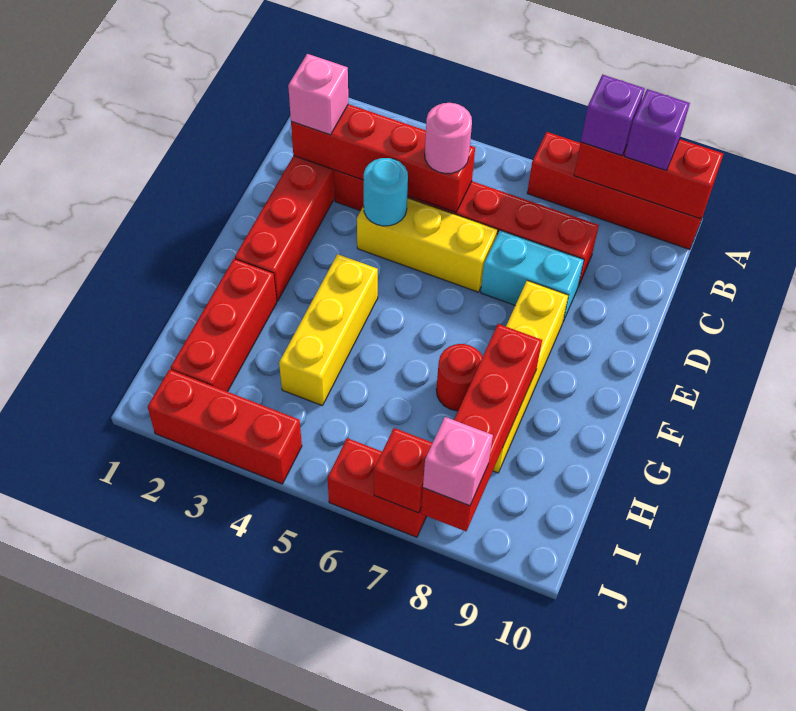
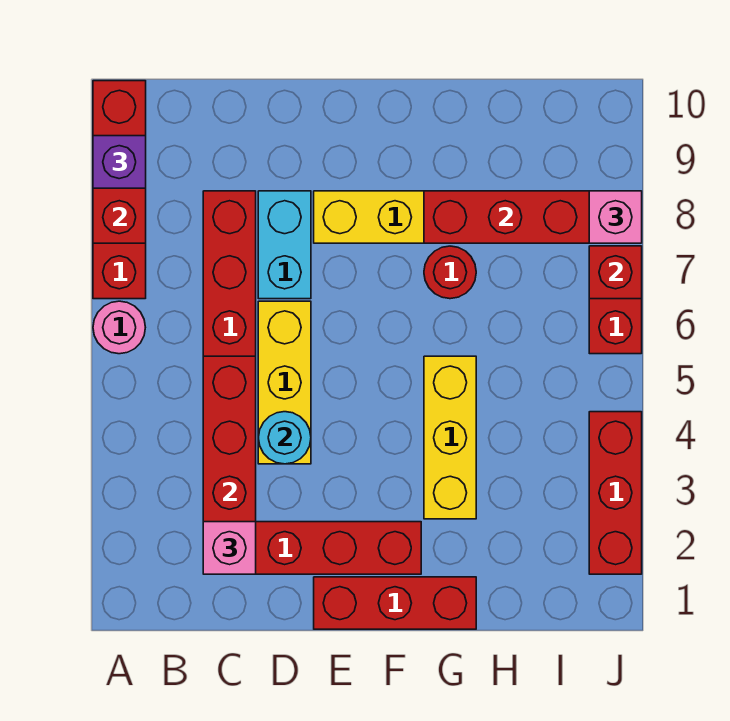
purple brick A8 level 3 -> none
pink round brick C5 level 3 -> pink round brick A6 level 1
yellow brick F4:H4 level 1 -> yellow brick G3:G5 level 1
red brick G2:I2 level 1 -> red brick E1:G1 level 1

